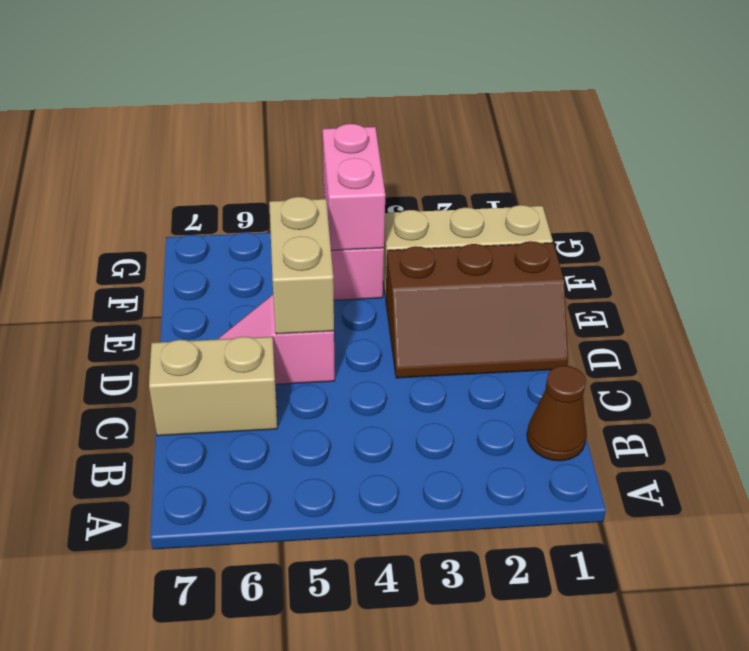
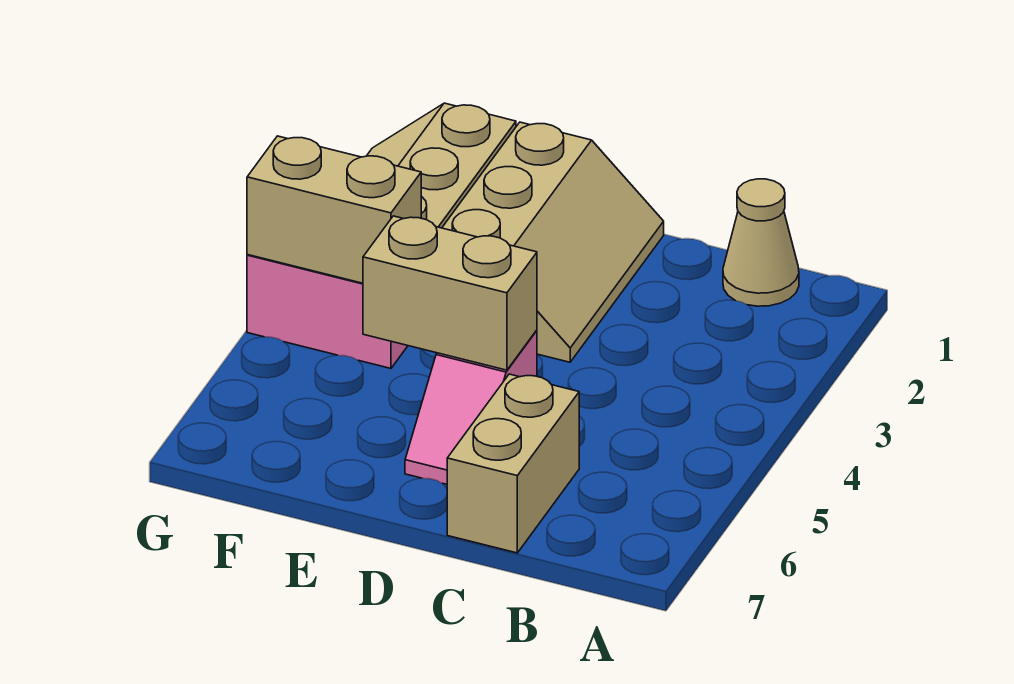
brown cone B1 level 1 -> tan cone B1 level 1
brown slope D1:E3 level 1 top E -> tan slope D1:E3 level 1 top E
pink brick F4:G4 level 2 -> tan brick F4:G4 level 2

